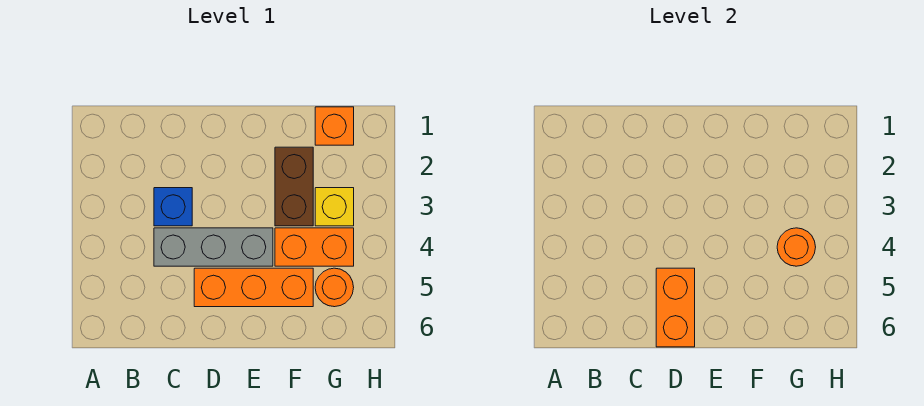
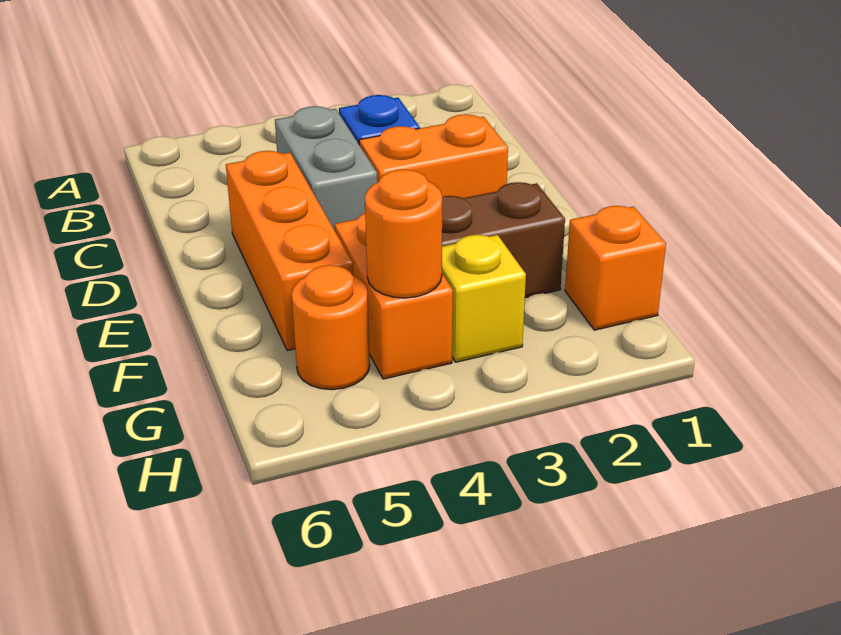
grey brick C4:E4 level 1 -> grey brick C4:D4 level 1
orange brick D5:D6 level 2 -> orange brick D2:D3 level 1

